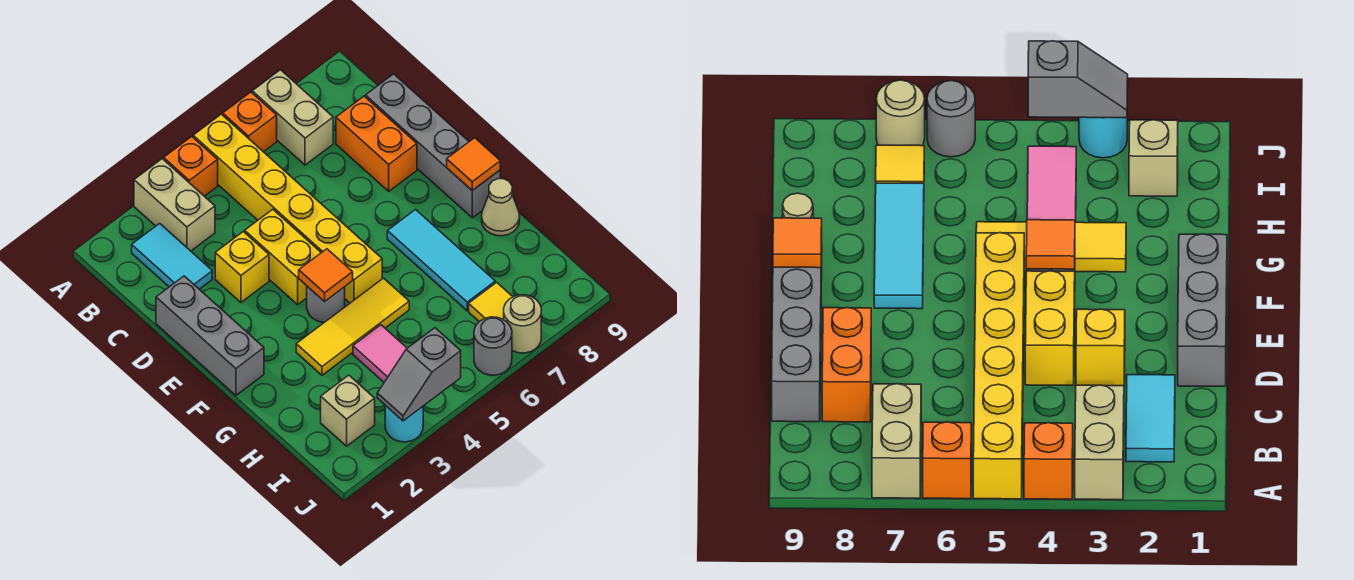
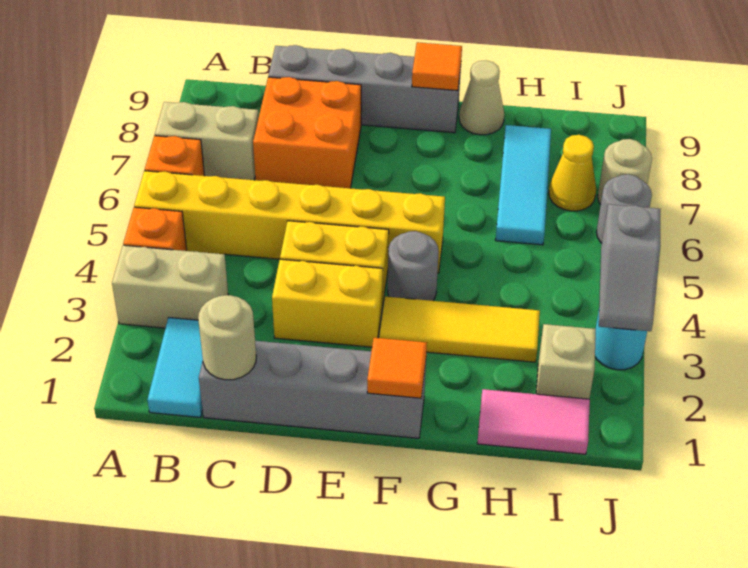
cyan tile B2:C2 level 1 -> cyan tile B1:B2 level 1
none -> tan round brick C1 level 2
orange brick C8:D8 level 1 -> orange brick C7:D8 level 1
grey brick D1:F1 level 1 -> grey brick C1:F1 level 1
yellow brick D3 level 1 -> yellow brick D3:E3 level 1
orange tile F4 level 2 -> orange tile F1 level 2
cyan tile F7:H7 level 1 -> cyan tile H6:H8 level 1
yellow tile G3:G5 level 1 -> yellow tile F3:H3 level 1
pink tile H4:I4 level 1 -> pink tile H1:I1 level 1
yellow tile I7 level 1 -> yellow cone I7 level 1

